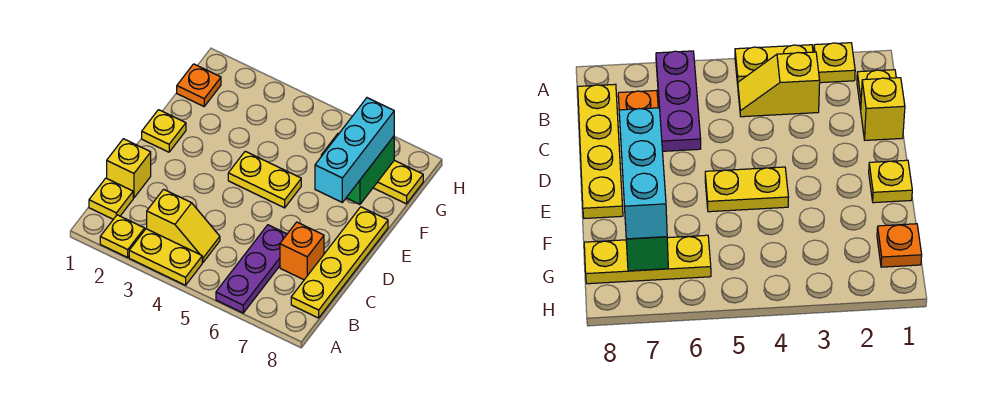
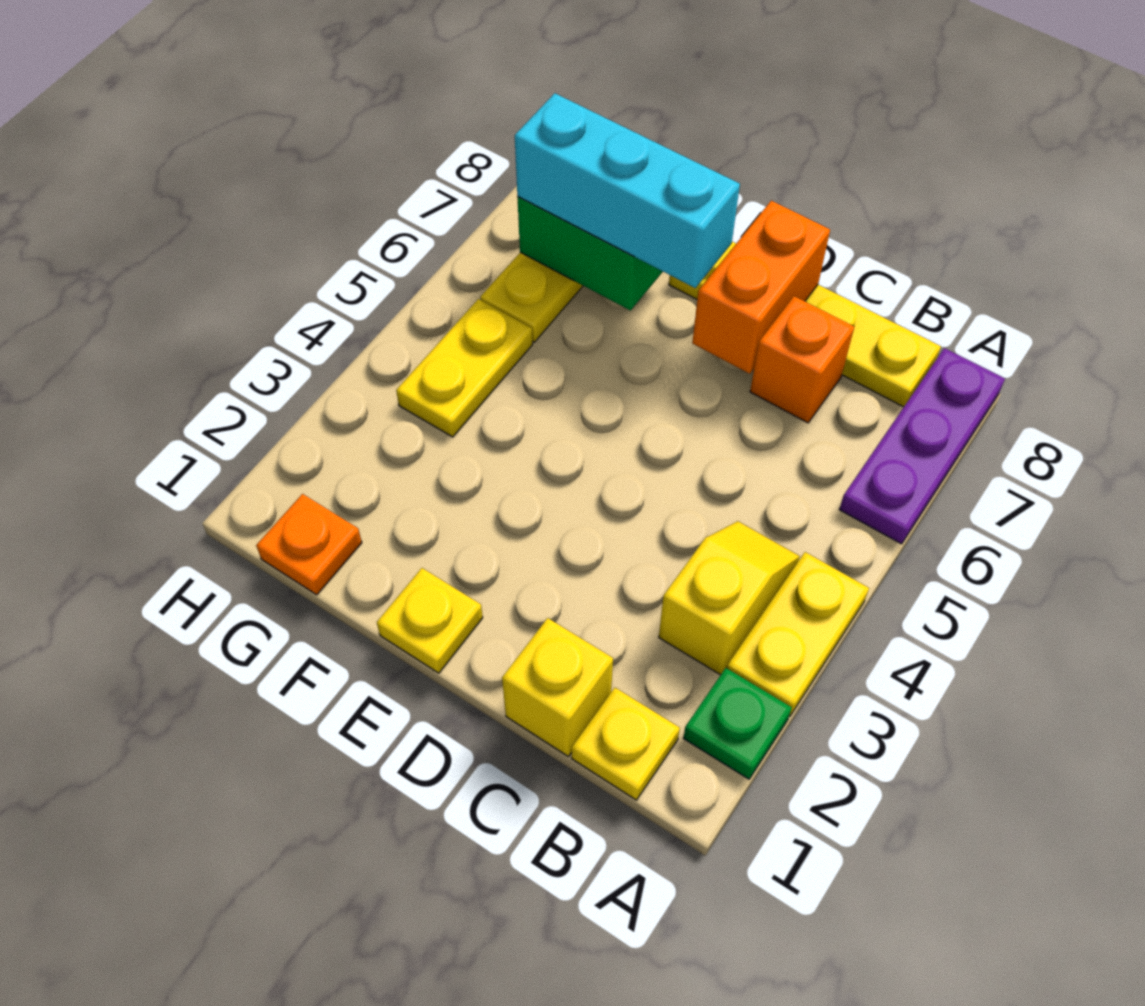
yellow plate A2 level 1 -> green plate A2 level 1
purple plate A6:C6 level 1 -> purple plate A6:A8 level 1
none -> orange brick D7:D8 level 2
yellow plate E4:E5 level 1 -> yellow plate G4:G5 level 1

